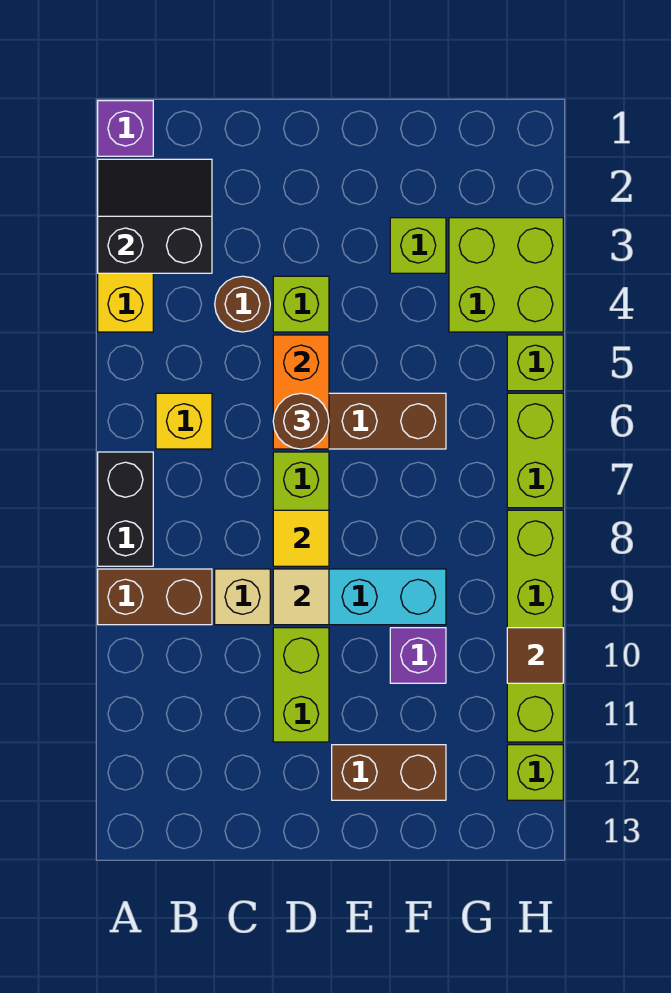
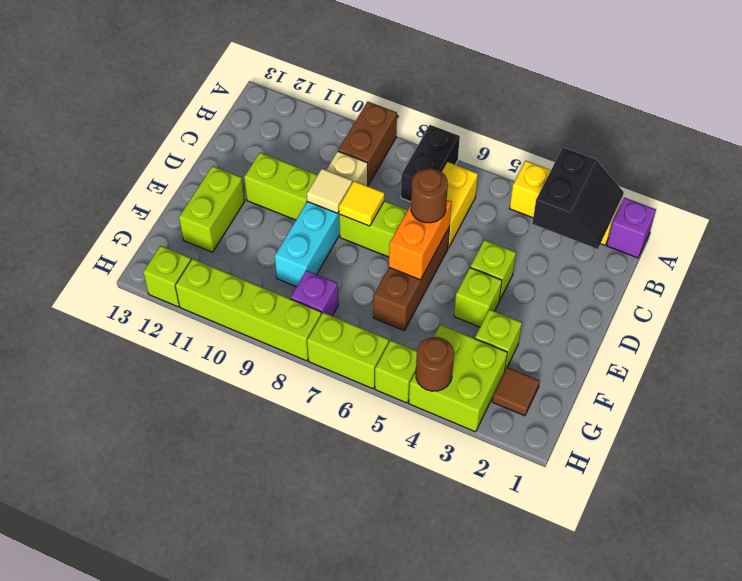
black brick A7:A8 level 1 -> black brick A7:B7 level 1
yellow brick B6 level 1 -> yellow brick B6:C6 level 1
brown round brick C4 level 1 -> brown round brick H4 level 2
orange brick D5:D6 level 2 -> orange brick D6:E6 level 2
none -> lime brick E4 level 1
brown brick E12:F12 level 1 -> lime brick E12:F12 level 1
purple brick F10 level 1 -> purple brick G8 level 1
brown tile H10 level 2 -> brown tile G2 level 1

